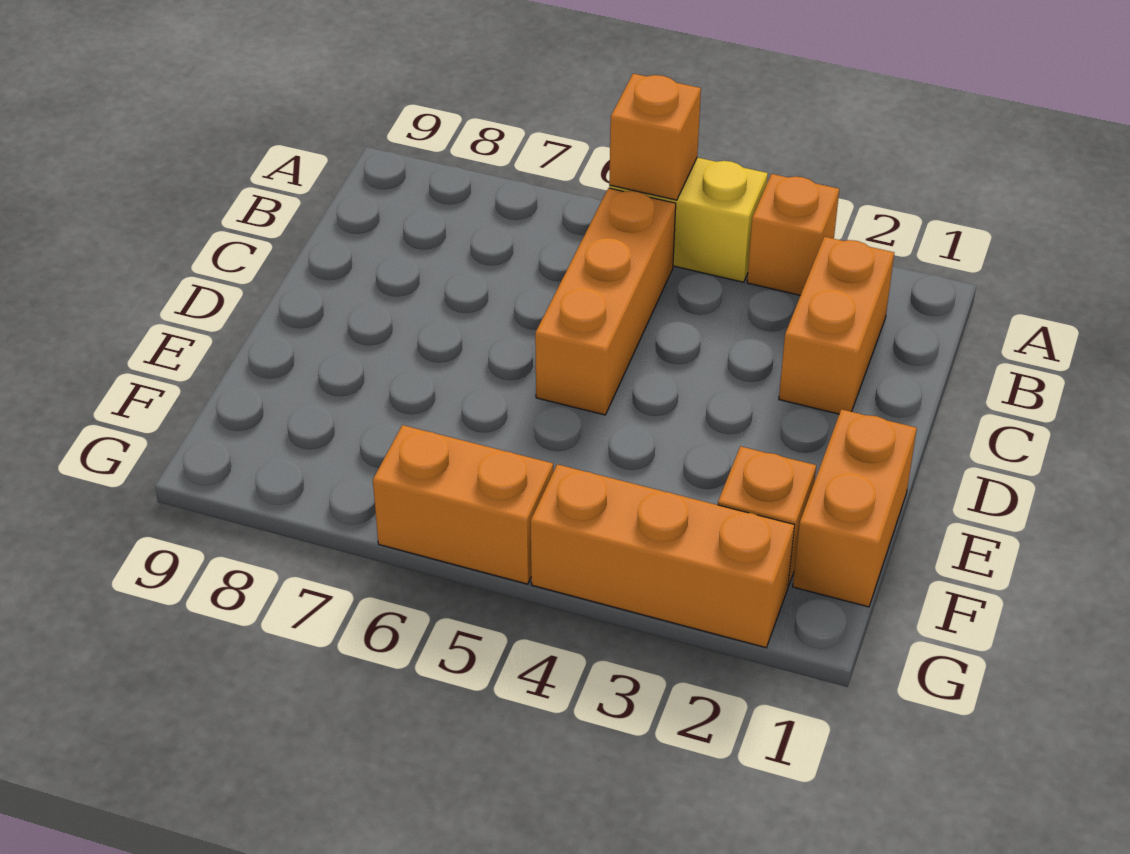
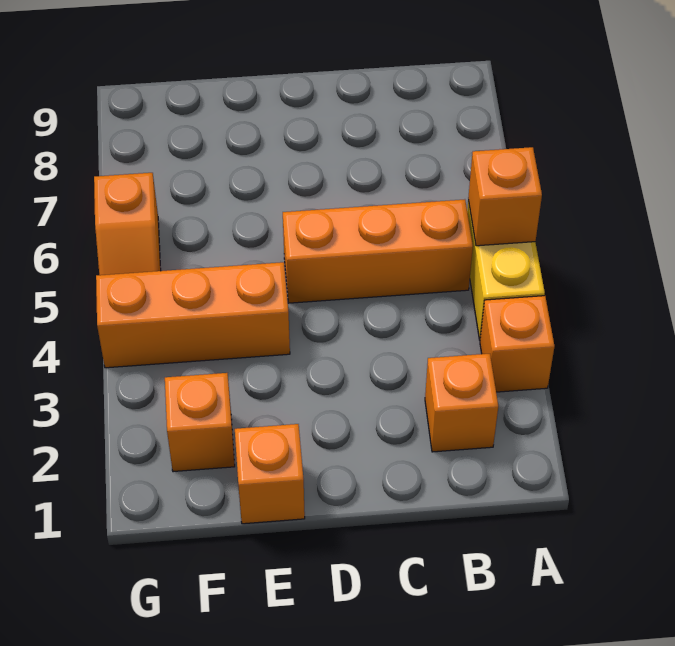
orange brick B2:C2 level 1 -> orange brick B2 level 1
orange brick E1:F1 level 1 -> orange brick E1 level 1
orange brick G2:G4 level 1 -> orange brick E4:G4 level 1
orange brick G5:G6 level 1 -> orange slope G5:G6 level 1 top 6

